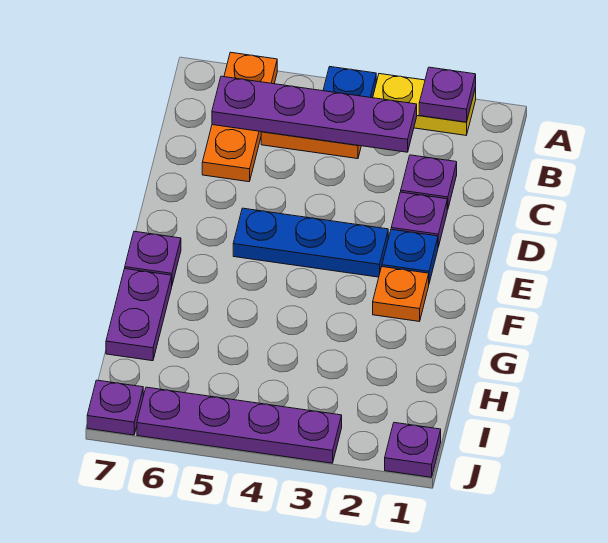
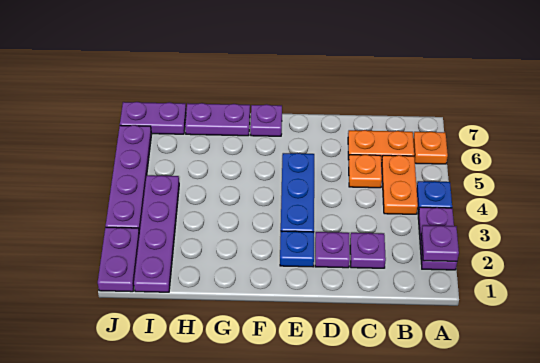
yellow plate A2:A3 level 1 -> purple plate A2:A3 level 1
purple plate B3:B6 level 2 -> purple plate I1:I4 level 1
orange plate F2 level 1 -> orange plate C5 level 1
purple plate J1 level 1 -> purple plate J1:J2 level 1
purple plate J7 level 1 -> purple plate I7:J7 level 1

